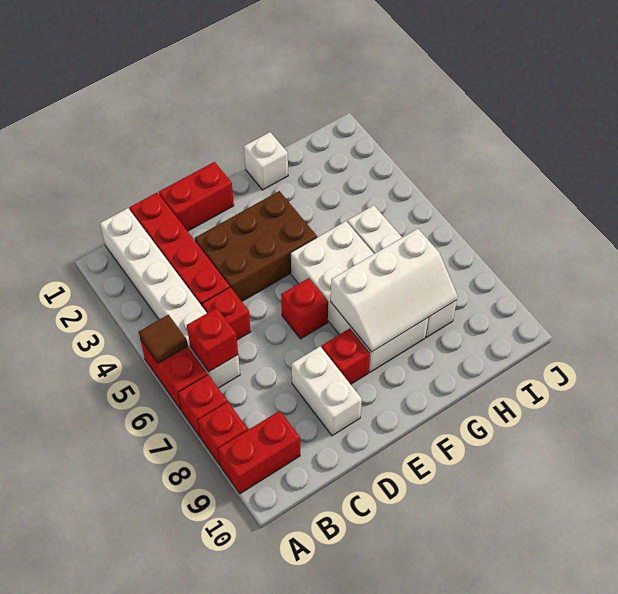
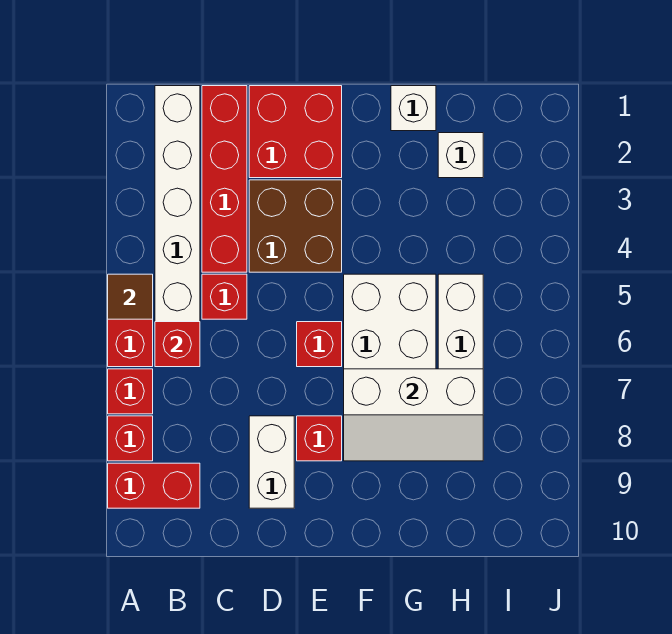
red brick D1:E1 level 1 -> red brick D1:E2 level 1
brown brick D3:F4 level 1 -> brown brick D3:E4 level 1
none -> white brick H2 level 1

